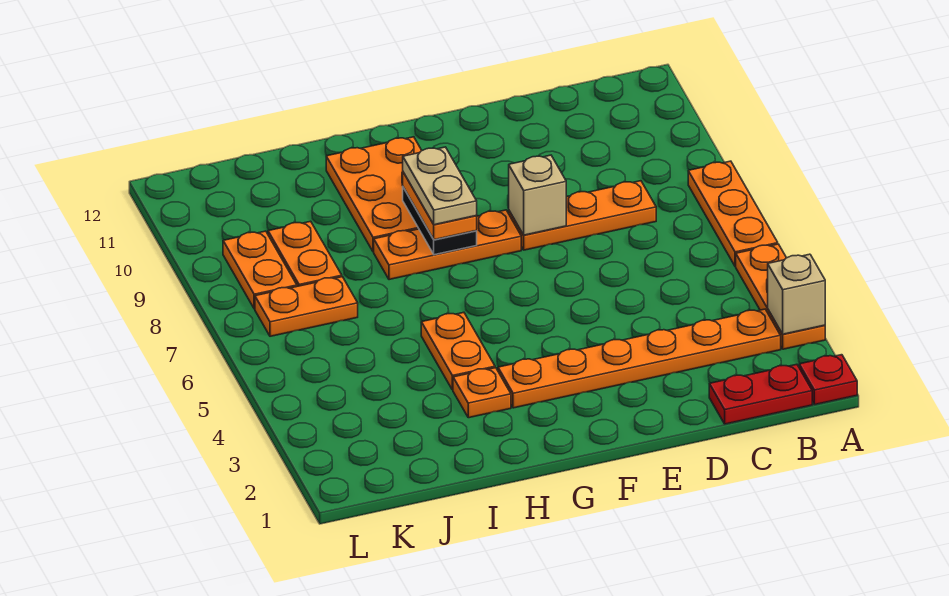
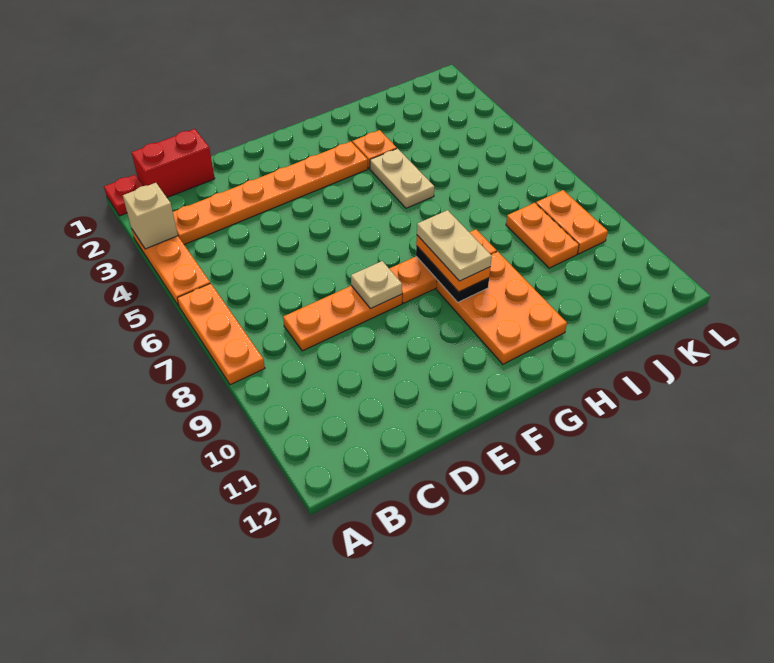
red plate B1:C1 level 1 -> red brick B1:C1 level 1
tan brick E8 level 2 -> tan plate E8 level 2
orange plate H4:H5 level 1 -> tan plate H4:H5 level 1
orange plate J7:K7 level 1 -> none

